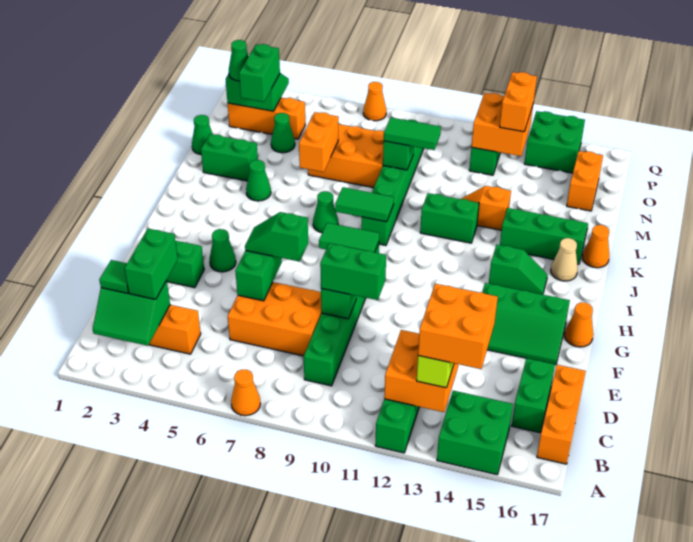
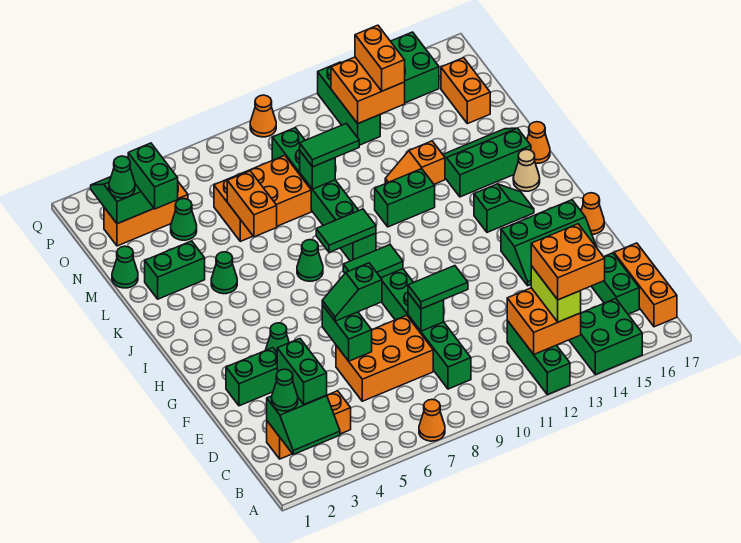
green tile C2 level 3 -> green cone C2 level 3
green brick E9:E10 level 3 -> green tile E9:E10 level 3
orange cone Q7 level 1 -> orange cone Q9 level 1

